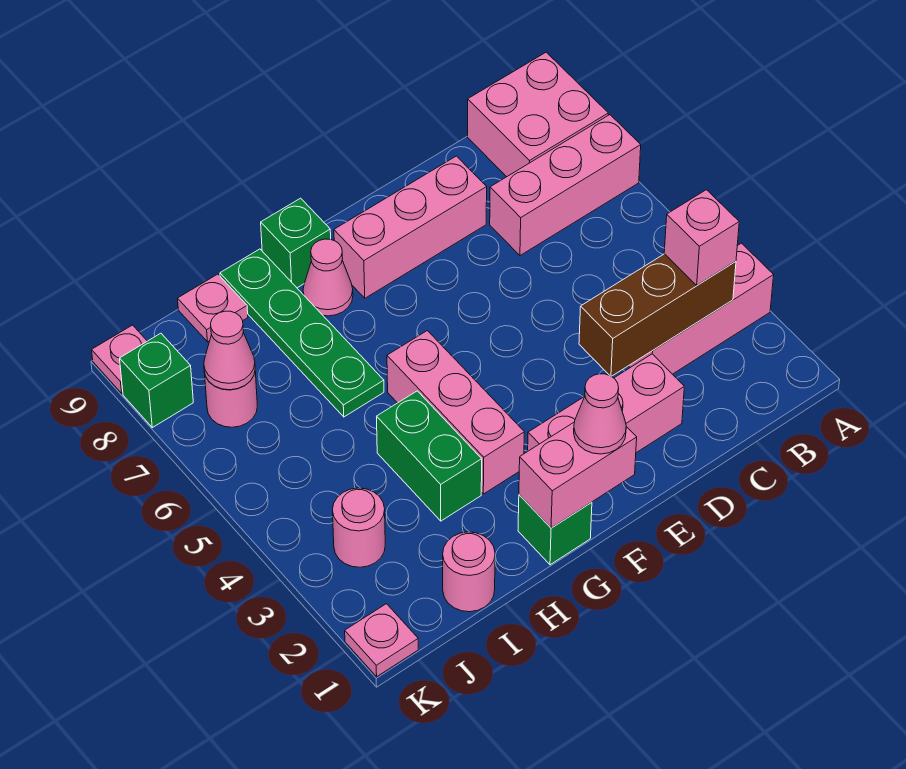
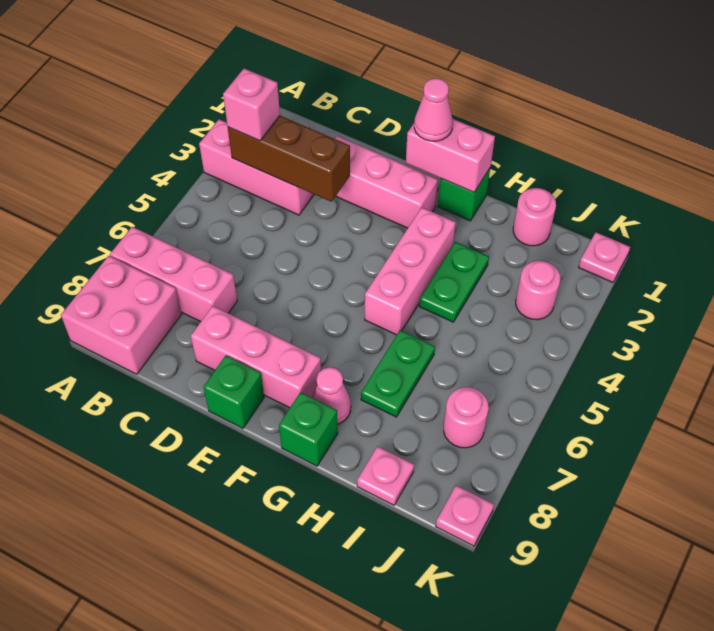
green brick H3:H4 level 1 -> green plate H3:H4 level 1
green plate H6:H9 level 1 -> green plate H6:H7 level 1
pink cone J7 level 2 -> none
green brick K8 level 1 -> green brick E9 level 1

